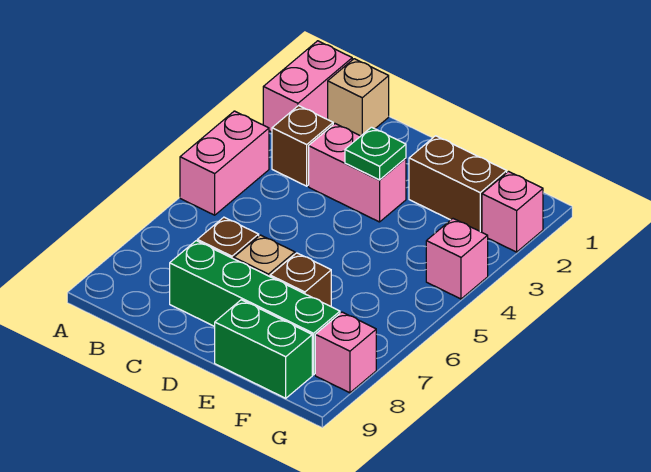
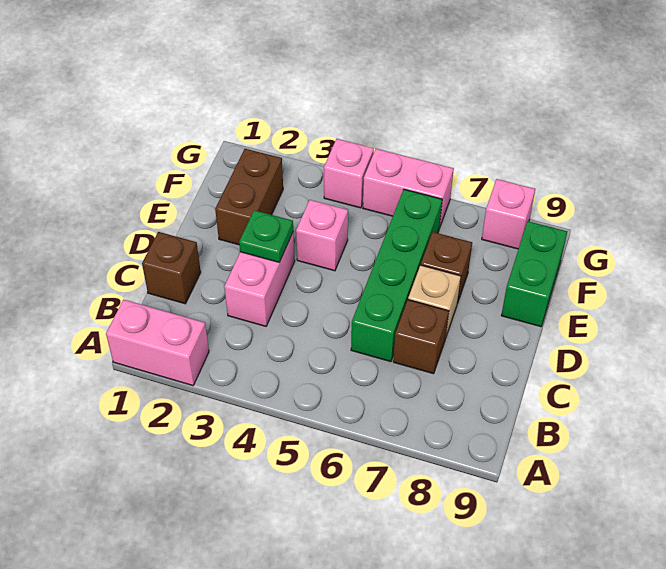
pink brick A4:A5 level 1 -> pink brick G5:G6 level 1
tan brick B1 level 1 -> none
brown brick B3 level 1 -> brown brick C1 level 1
green brick C8:F8 level 1 -> green brick C6:F6 level 1
pink brick G2 level 1 -> pink brick E4 level 1

